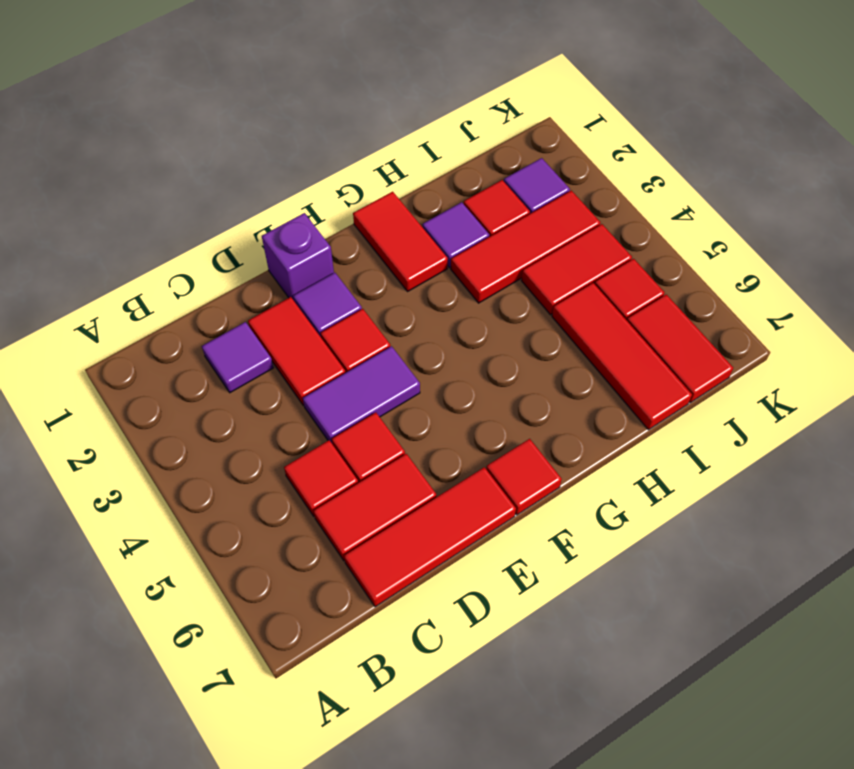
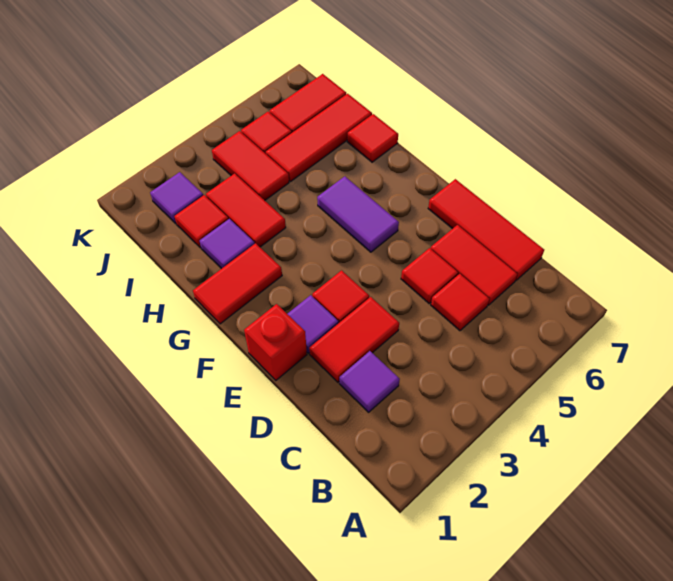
purple tile D4:E4 level 1 -> purple tile F5:G5 level 1
purple brick E1 level 1 -> red brick E1 level 1
red tile F7 level 1 -> red tile H7 level 1
red tile H3:J3 level 1 -> red tile H3:I3 level 1

